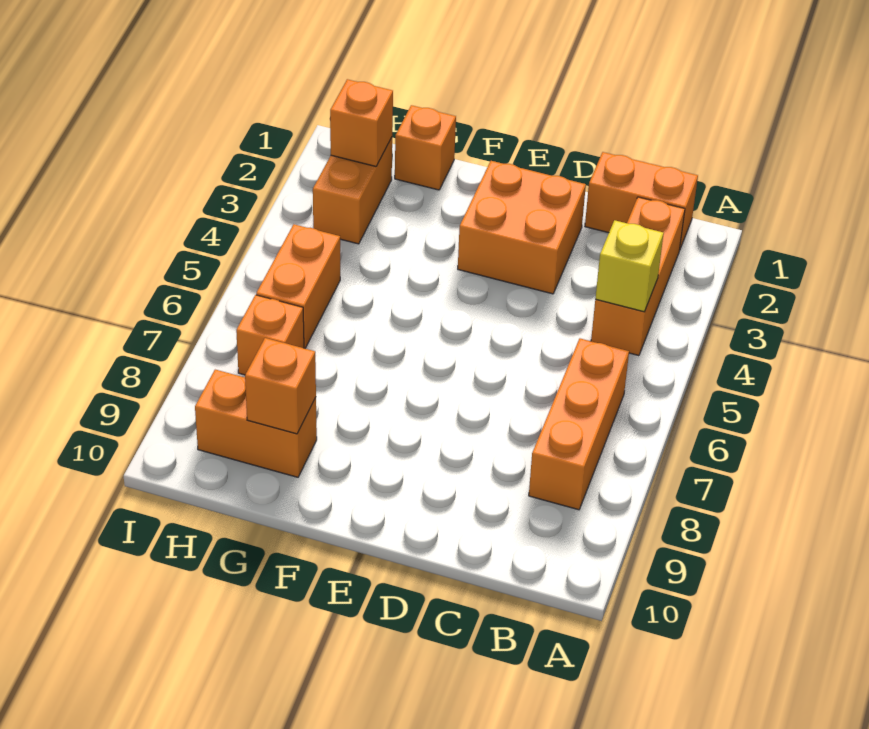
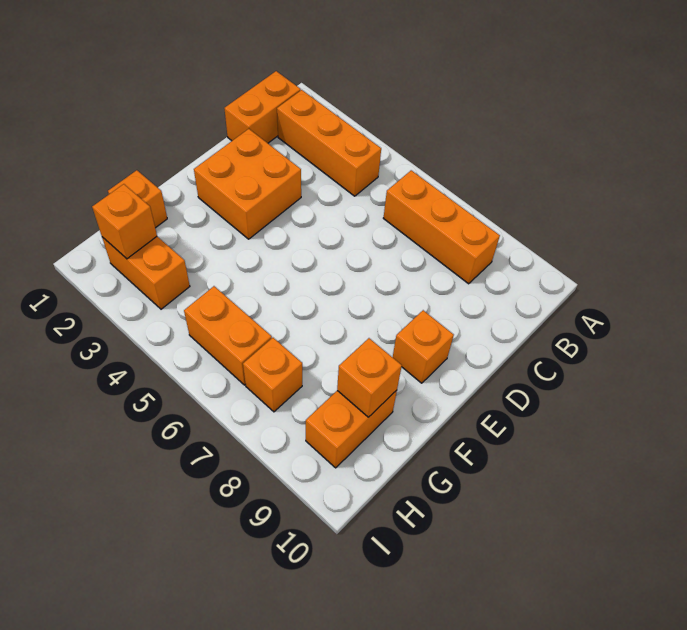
yellow brick B4 level 2 -> none
none -> orange brick E9 level 1

